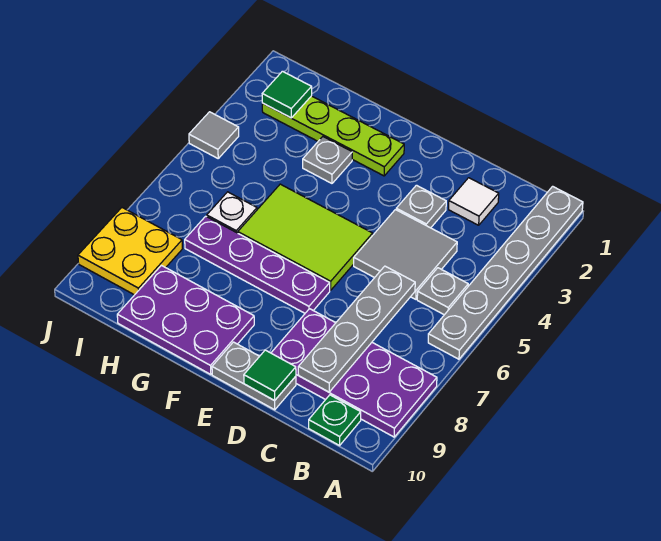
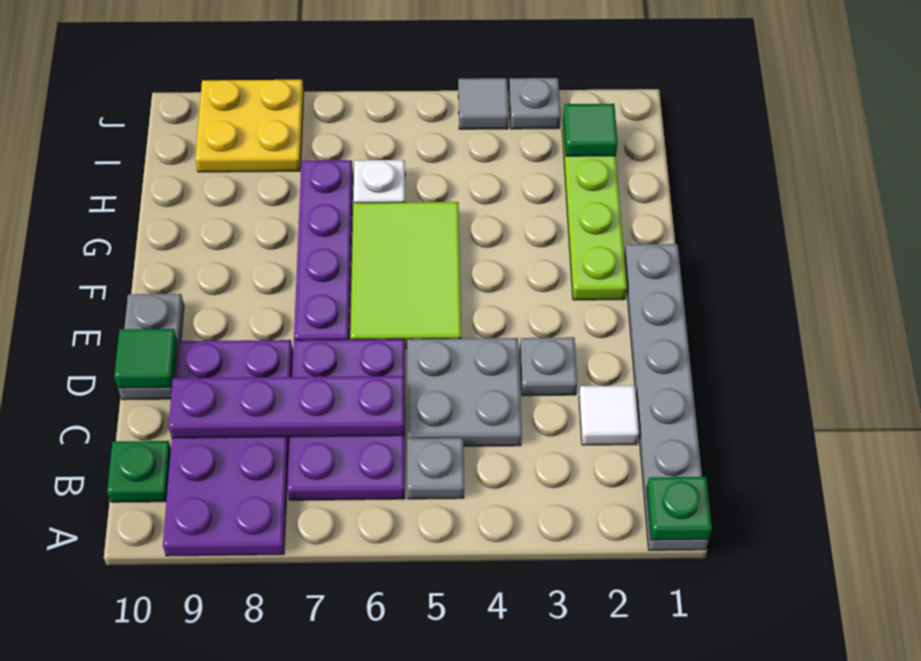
grey plate A1:A6 level 1 -> grey plate A1:F1 level 1
none -> green plate A1 level 2
grey tile C4:D5 level 1 -> grey plate C4:D5 level 1
grey plate C6:C9 level 2 -> purple plate C6:C9 level 2
purple plate F9:H10 level 1 -> purple plate B6:D7 level 1
grey plate G3 level 1 -> grey plate J3 level 1

